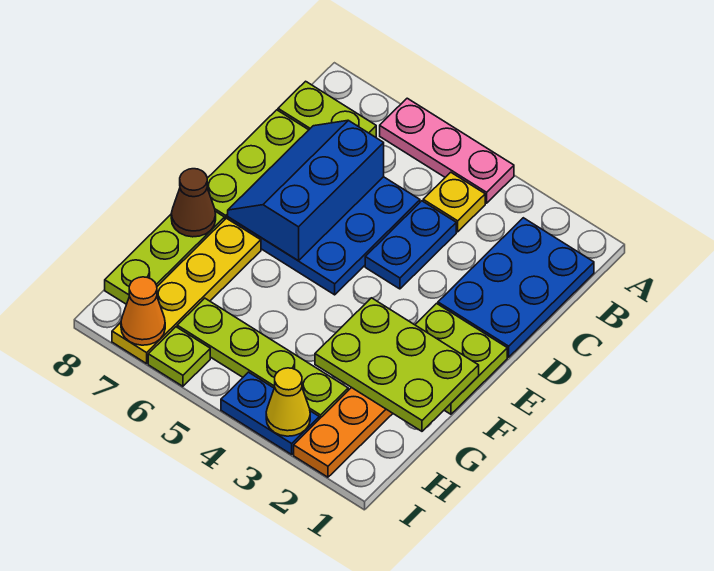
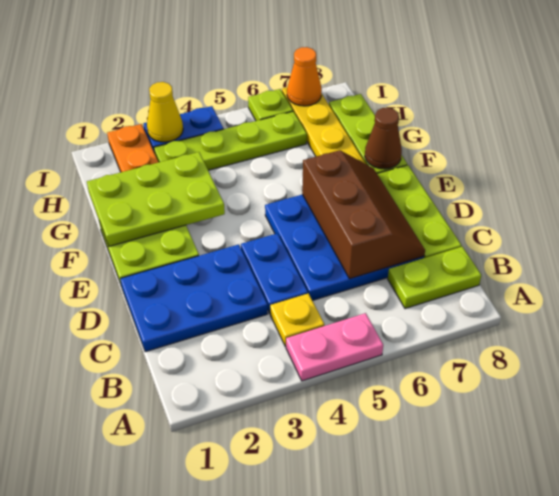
pink plate A4:A6 level 1 -> pink plate A4:A5 level 1
blue plate B1:D2 level 1 -> blue plate C1:D3 level 1
blue slope C6:E7 level 2 top 6 -> brown slope C6:E7 level 2 top 6

